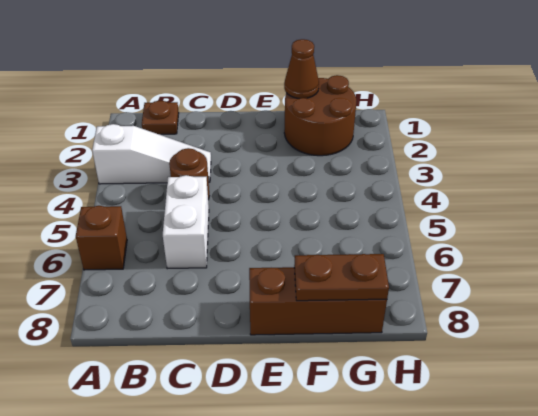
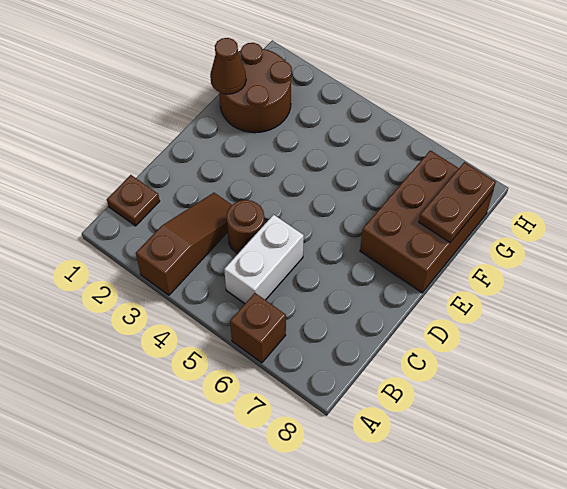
white slope A3:C3 level 1 top A -> brown slope A3:C3 level 1 top A
white brick C5:C6 level 1 -> white brick B5:C5 level 1
brown brick E8:G8 level 1 -> brown brick E7:G8 level 1

